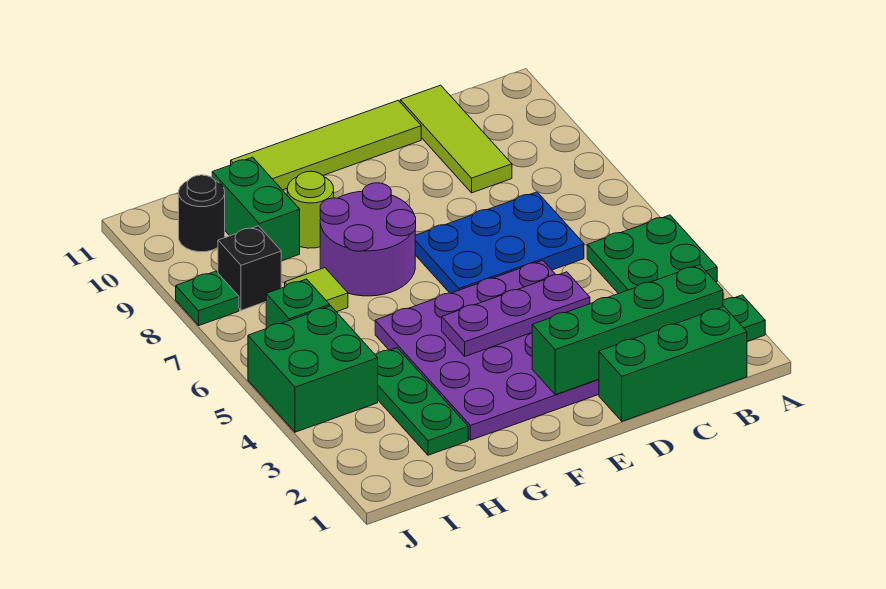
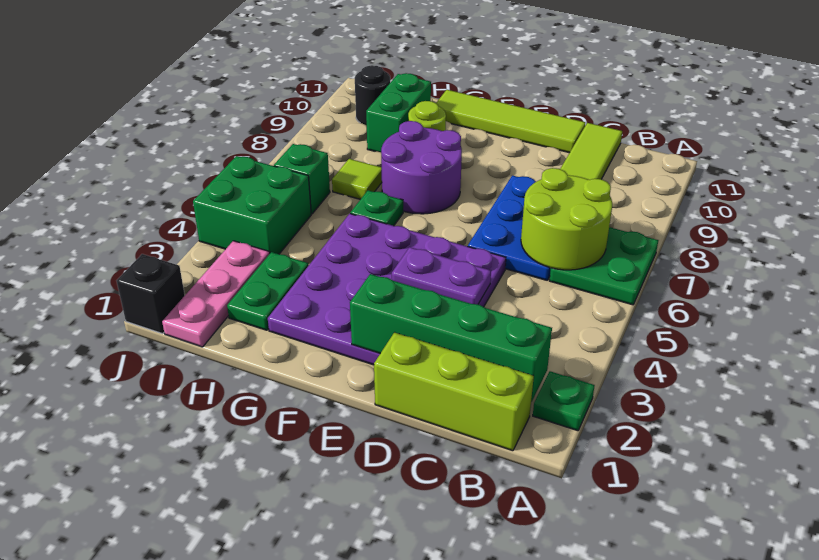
green plate A4:B5 level 1 -> green plate A6:B7 level 1
green brick B1:D1 level 1 -> lime brick B1:D1 level 1
none -> lime round brick B6:C7 level 2
blue plate C6:E7 level 1 -> blue plate C6:D8 level 1
purple plate D4:F4 level 2 -> purple plate D4:E4 level 2
green plate H2:H4 level 1 -> green plate H2:H3 level 1
none -> pink plate I1:I3 level 1
black brick I8 level 1 -> black brick J1 level 1
green plate J8 level 1 -> green plate G6 level 1

